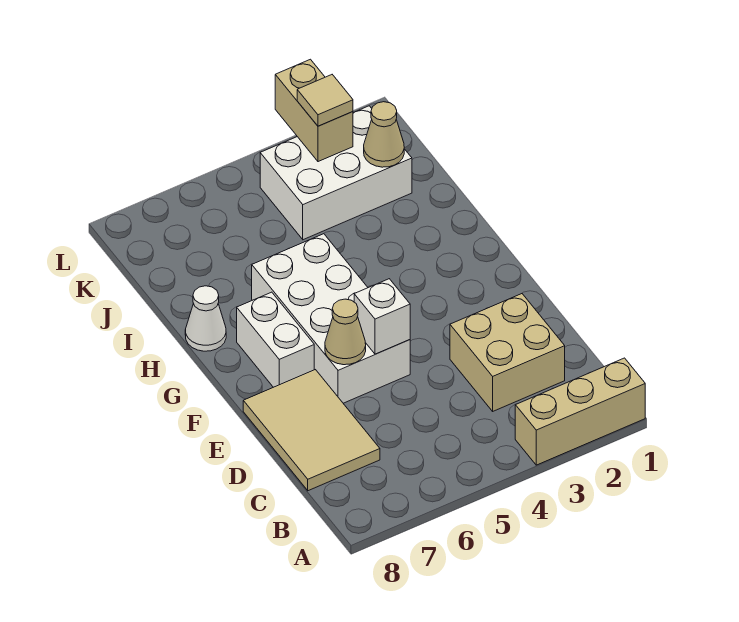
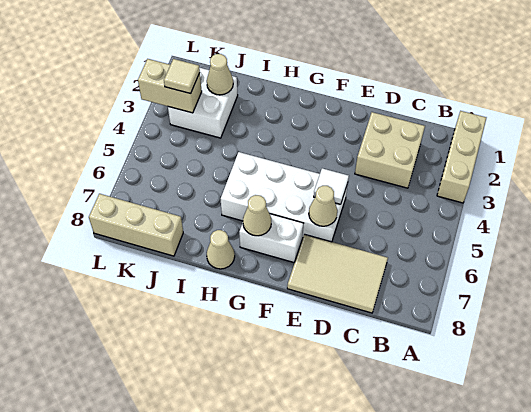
white brick E5 level 2 -> white tile E5 level 2
none -> tan cone G7 level 2
white cone H8 level 1 -> tan cone H8 level 1
white brick J2:K4 level 1 -> white brick J2:K3 level 1
none -> tan brick J8:L8 level 1

